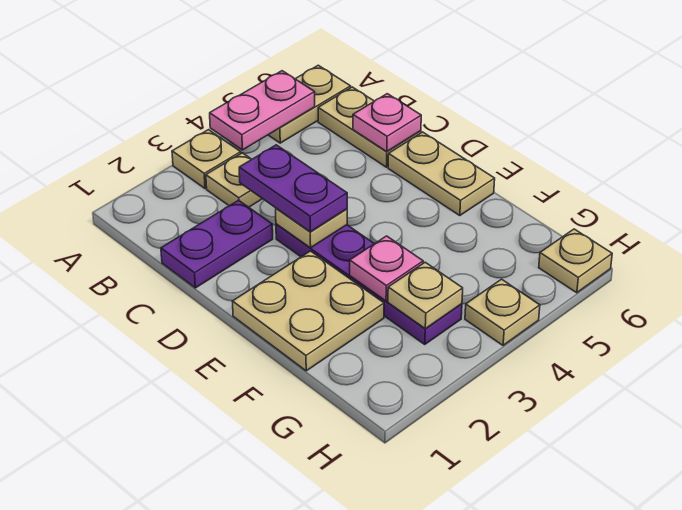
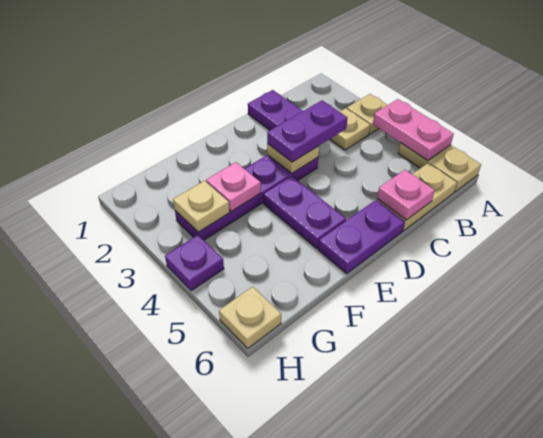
tan plate D6:E6 level 1 -> purple plate D6:E6 level 1
tan plate E1:F2 level 1 -> none
none -> purple plate E4:E5 level 1
tan plate H4 level 1 -> purple plate H4 level 1

